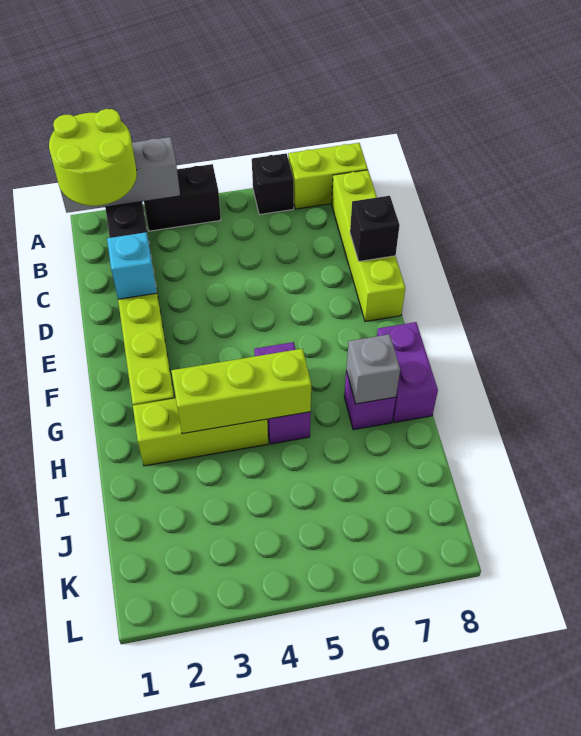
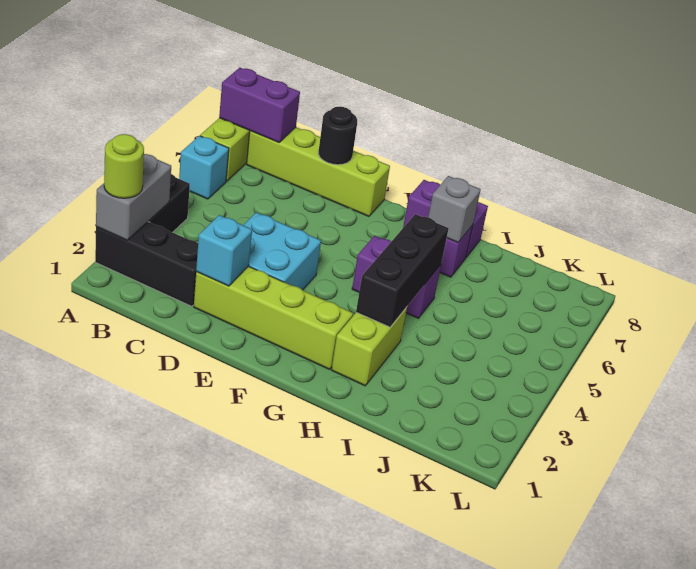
grey brick A1:A3 level 2 -> grey brick A2:A3 level 2
lime round brick A1:B2 level 3 -> lime round brick A2 level 3
black brick A6 level 1 -> cyan brick A6 level 1
none -> purple brick A8:B8 level 2
none -> cyan brick D3:E4 level 1
black brick D8 level 2 -> black round brick D8 level 2
lime brick H2:H4 level 1 -> lime brick H2:H3 level 1
lime brick H3:H5 level 2 -> black brick H3:H5 level 2

